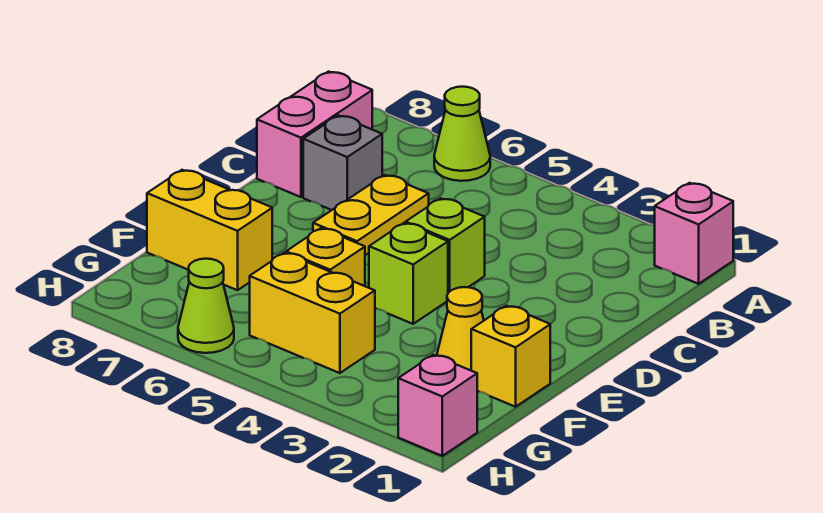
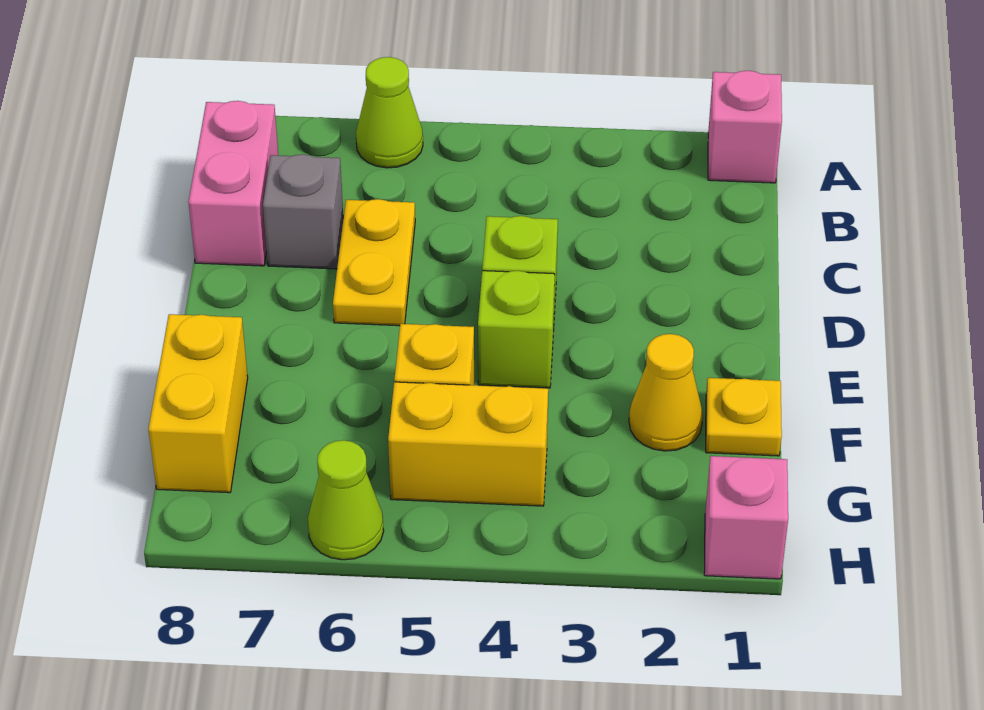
yellow brick F1 level 1 -> yellow plate F1 level 1
yellow brick F7:F8 level 1 -> yellow brick F8:G8 level 1

